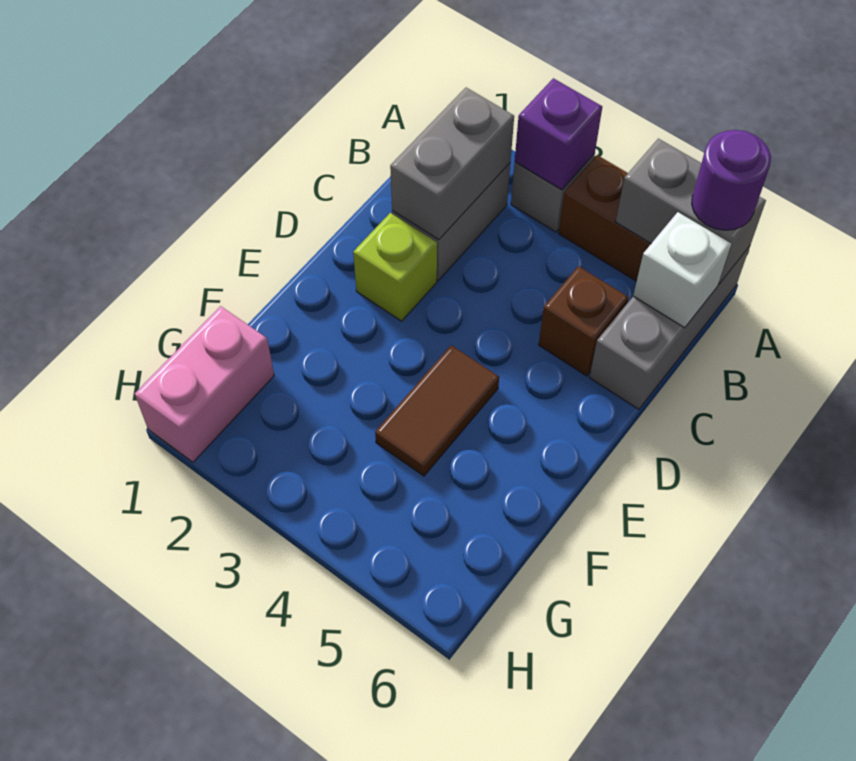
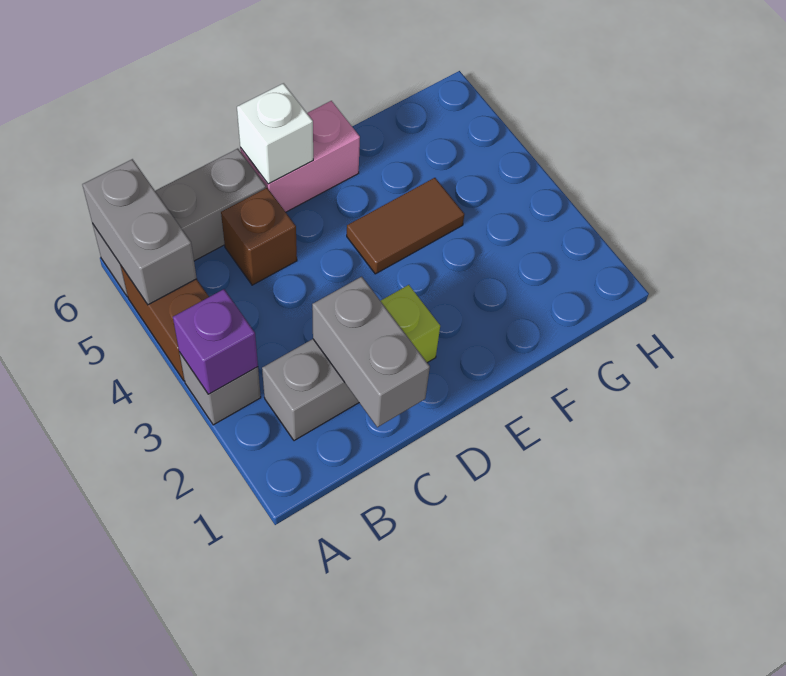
purple round brick A6 level 3 -> none
grey brick B2:C2 level 2 -> grey brick C1:C2 level 2
white brick B6 level 2 -> white brick D6 level 2
pink brick G1:H1 level 1 -> pink brick D6:E6 level 1

